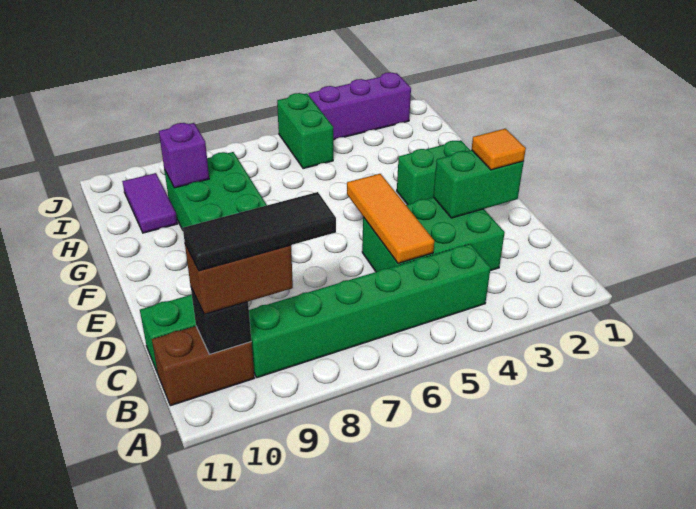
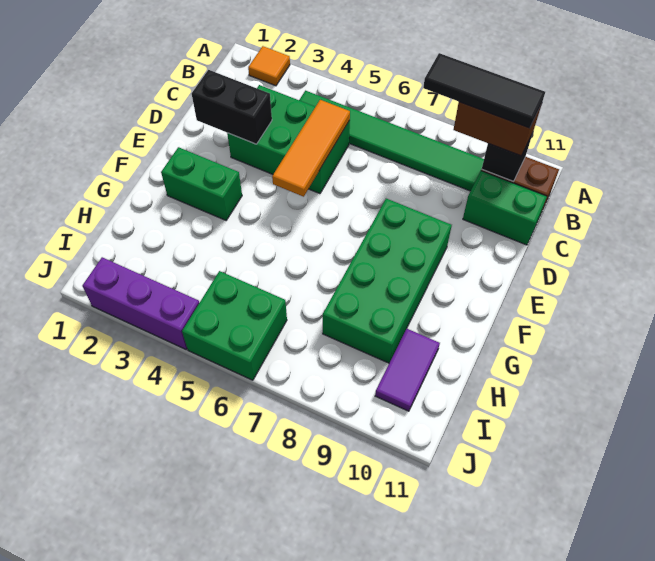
green brick B4:B9 level 1 -> green tile B4:B9 level 1
green brick D2:D3 level 2 -> black brick D2:D3 level 2
orange tile D2 level 3 -> orange tile A2 level 1
purple brick H9 level 2 -> none
green brick I5:J5 level 1 -> green brick I5:J6 level 1

